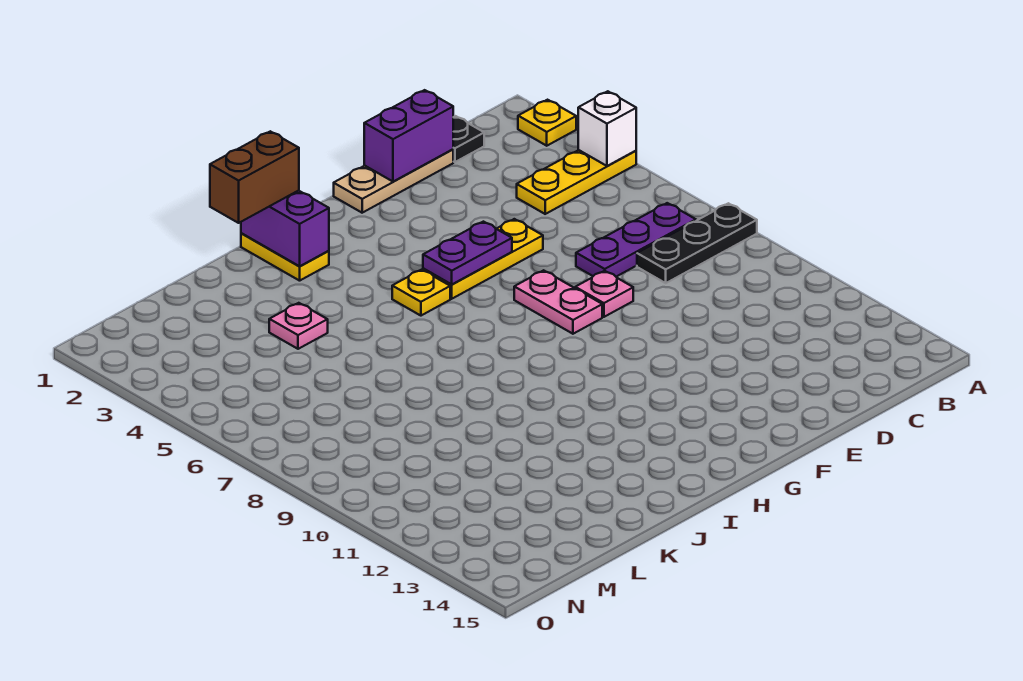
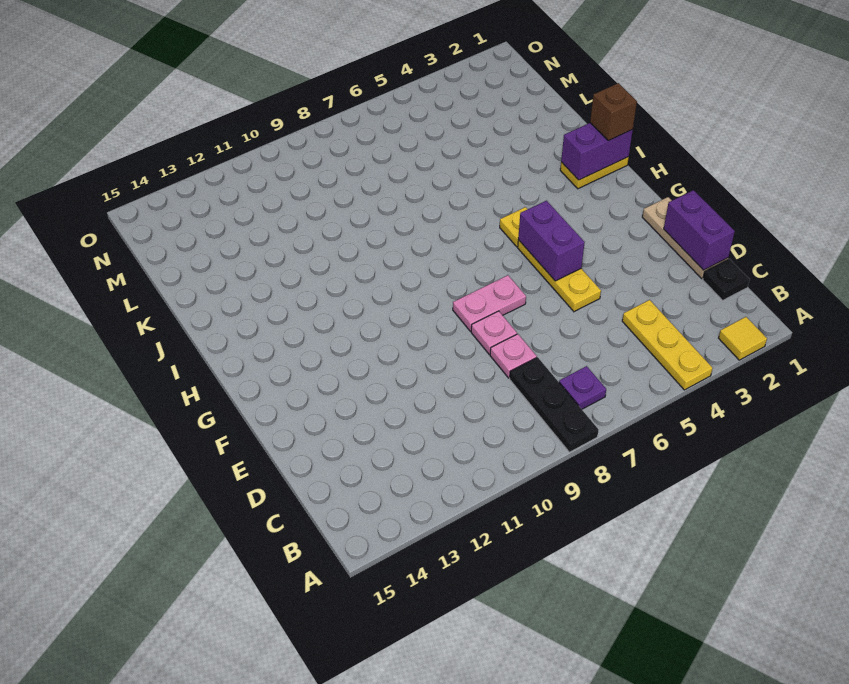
yellow plate A2 level 1 -> yellow tile A2 level 1
white brick A4 level 2 -> none
purple plate B7:D7 level 1 -> purple plate B7 level 1
purple plate F5:G5 level 2 -> purple brick F5:G5 level 2
brown brick I1:J1 level 3 -> brown brick I1 level 3
pink plate K4 level 1 -> pink plate D8 level 1

